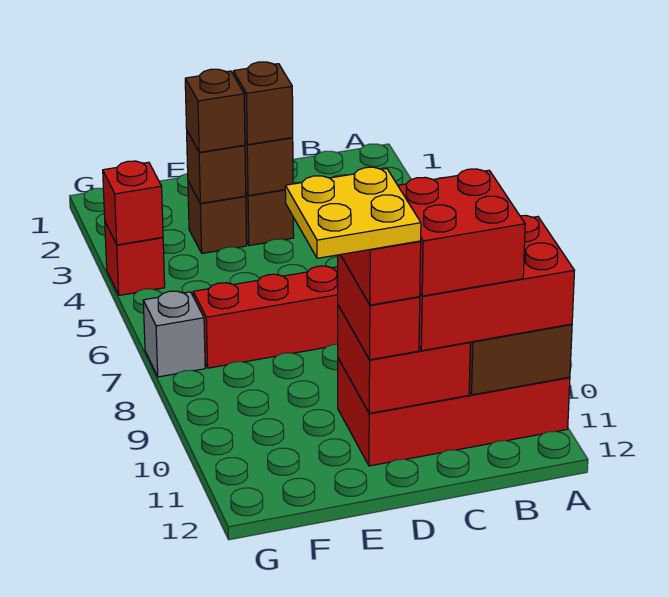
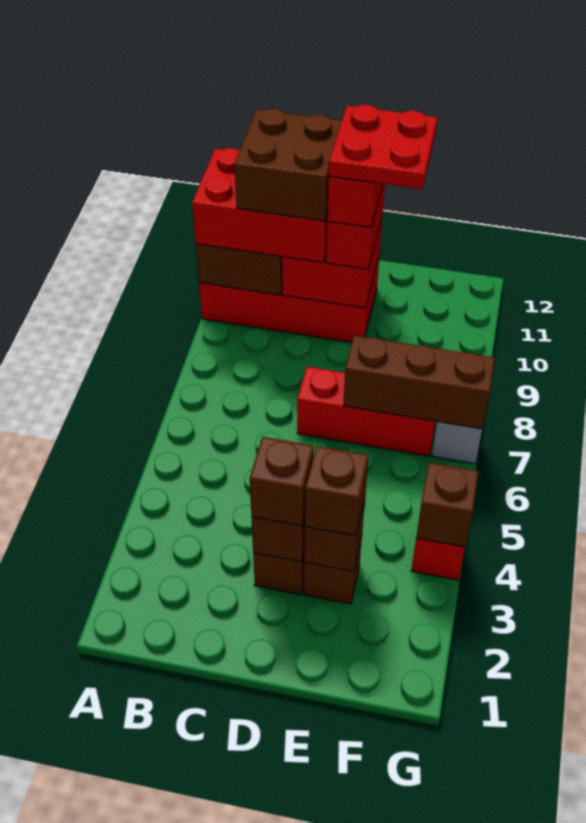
red brick B10:C11 level 4 -> brown brick B10:C11 level 4
yellow plate D10:E11 level 5 -> red plate D10:E11 level 5
none -> brown brick E7:G7 level 2
red brick G4 level 2 -> brown brick G4 level 2

